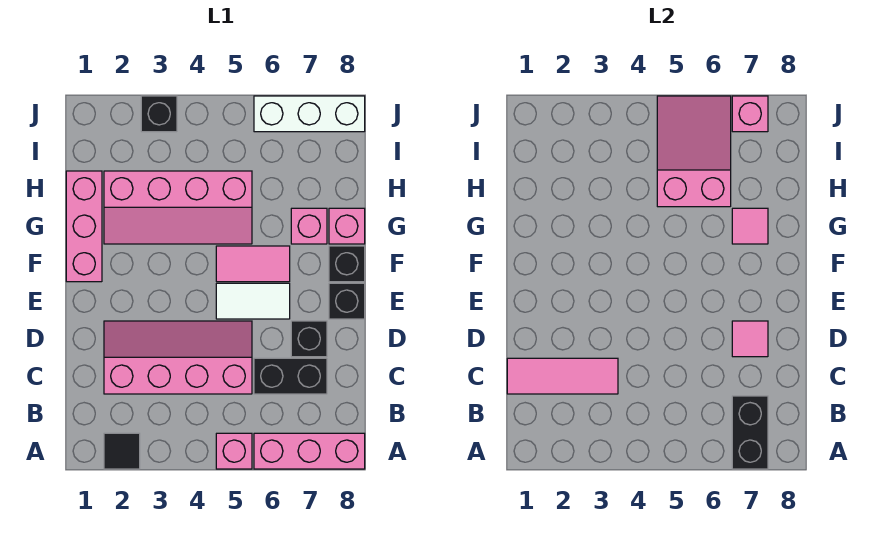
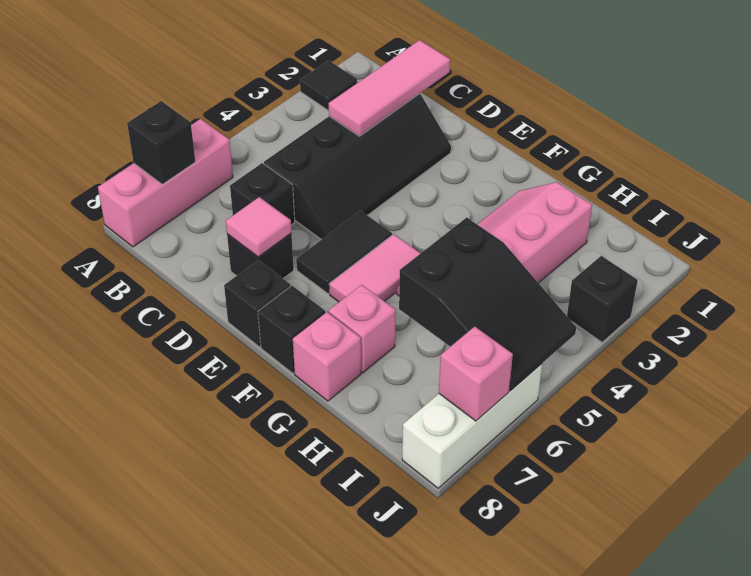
pink brick A5 level 1 -> none
black brick A7:B7 level 2 -> black brick A7 level 2
pink slope C2:D5 level 1 top C -> black slope C2:D5 level 1 top C
black brick C6:C7 level 1 -> black brick C6 level 1
white tile E5:E6 level 1 -> black tile E5:E6 level 1
pink brick F1:H1 level 1 -> none
pink tile G7 level 2 -> none
pink slope H5:J6 level 2 top H -> black slope H5:J6 level 2 top H

